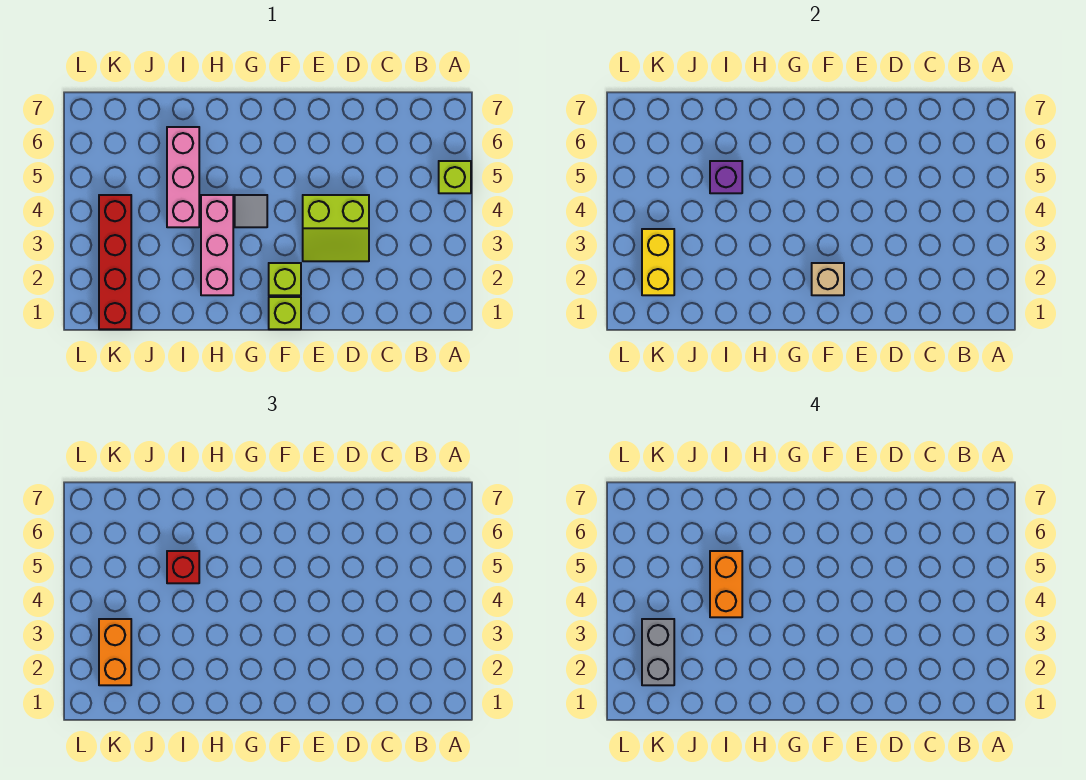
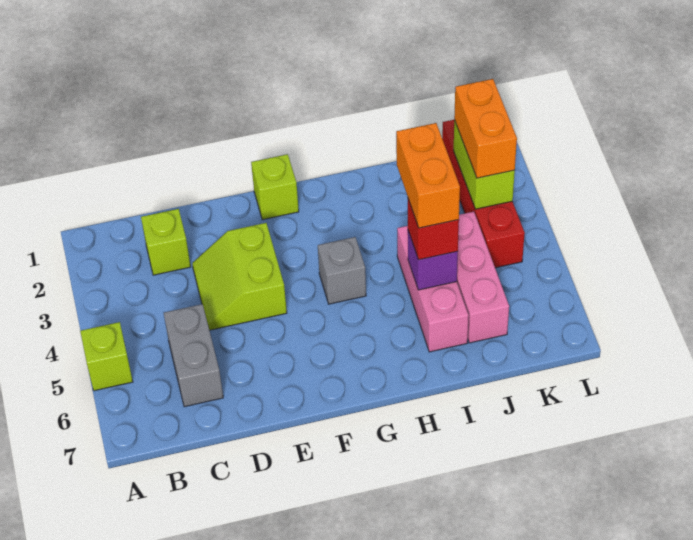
lime slope D3:E4 level 1 top 4 -> lime slope D3:E4 level 1 top E
lime brick F2 level 1 -> lime brick C2 level 1
tan brick F2 level 2 -> none
grey tile G4 level 1 -> grey brick G4 level 1
pink brick H2:H4 level 1 -> pink brick J4:J6 level 1
yellow brick K2:K3 level 2 -> lime brick K2:K3 level 2
grey brick K2:K3 level 4 -> grey brick C5:C6 level 1

